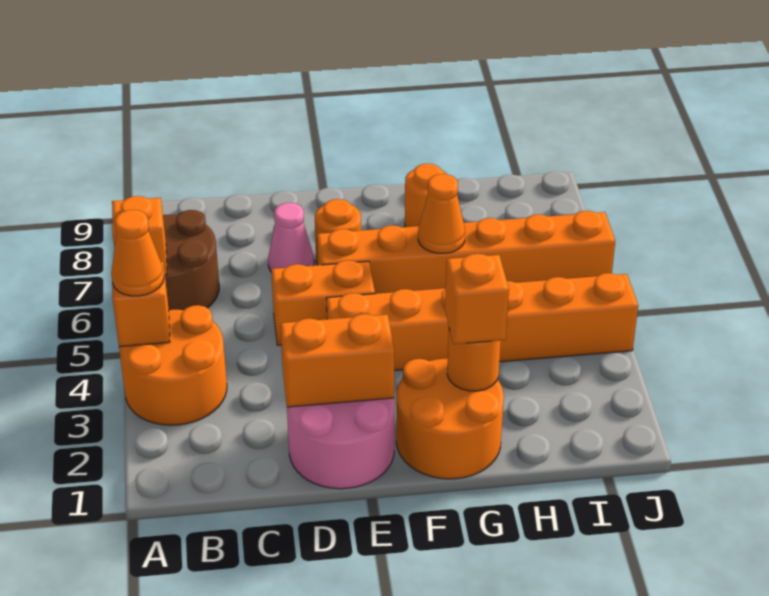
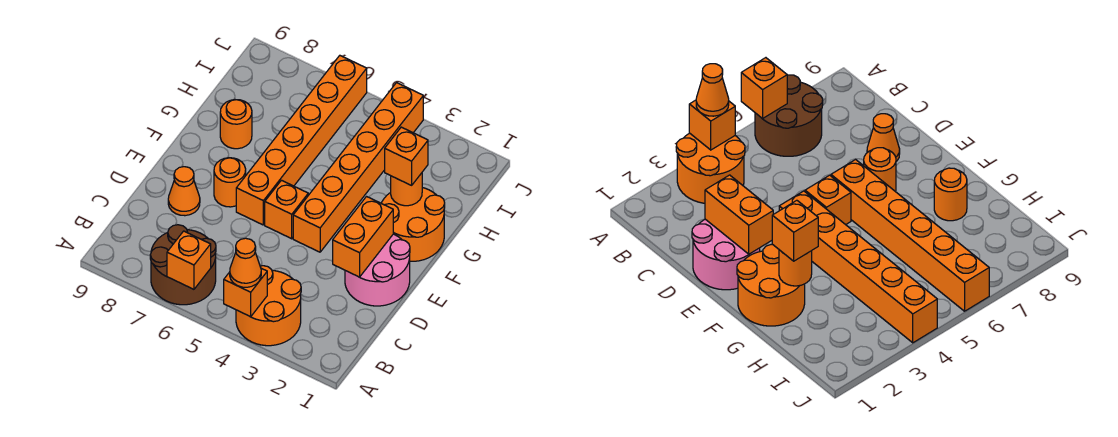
orange brick D5:E5 level 1 -> orange brick E5 level 1
pink cone D7 level 1 -> none
orange cone G6 level 2 -> orange cone D8 level 1

